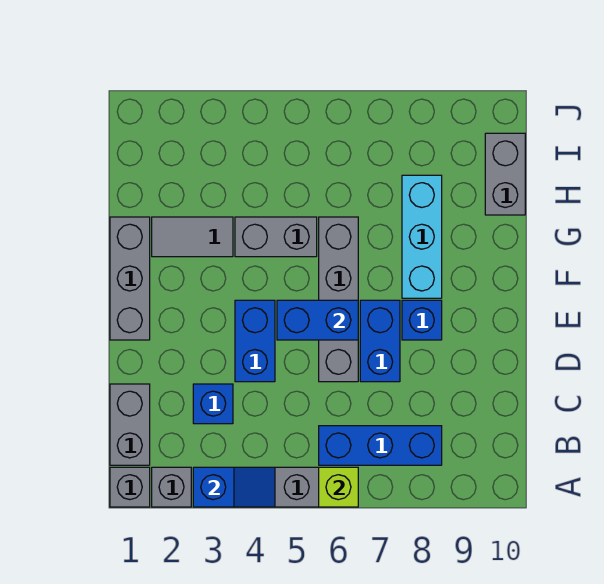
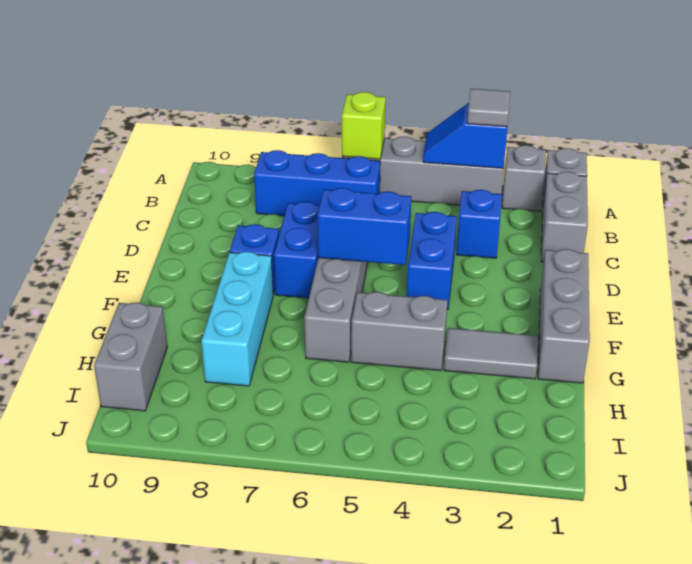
none -> grey tile A3 level 3

